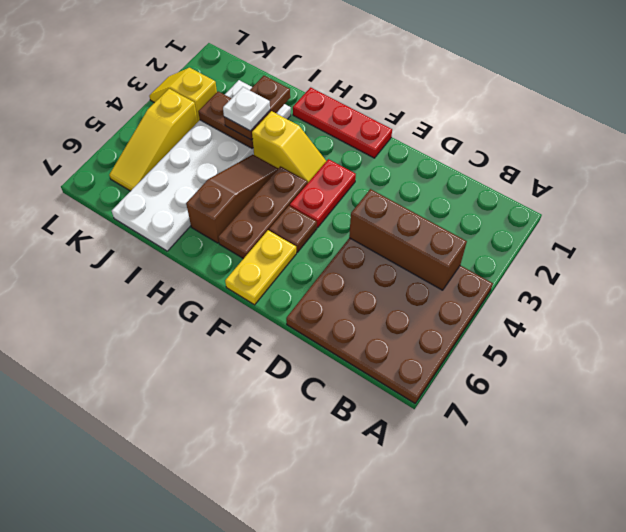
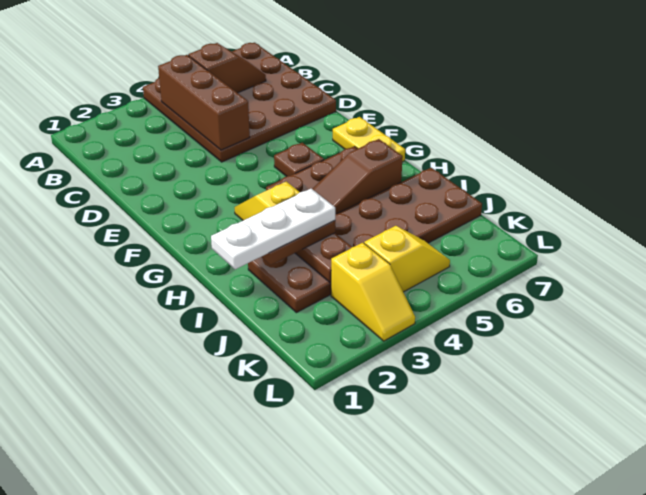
none -> brown slope B5:B6 level 2 top 5
red plate F1:H1 level 1 -> none
red plate F3:F4 level 1 -> none
yellow plate F6:F7 level 1 -> yellow plate F7:G7 level 1
white plate I2:J7 level 1 -> brown plate I2:J7 level 1
white plate I3 level 4 -> white plate I1:I3 level 4
yellow slope K4:K6 level 1 top 4 -> yellow slope K4:K5 level 1 top 4

